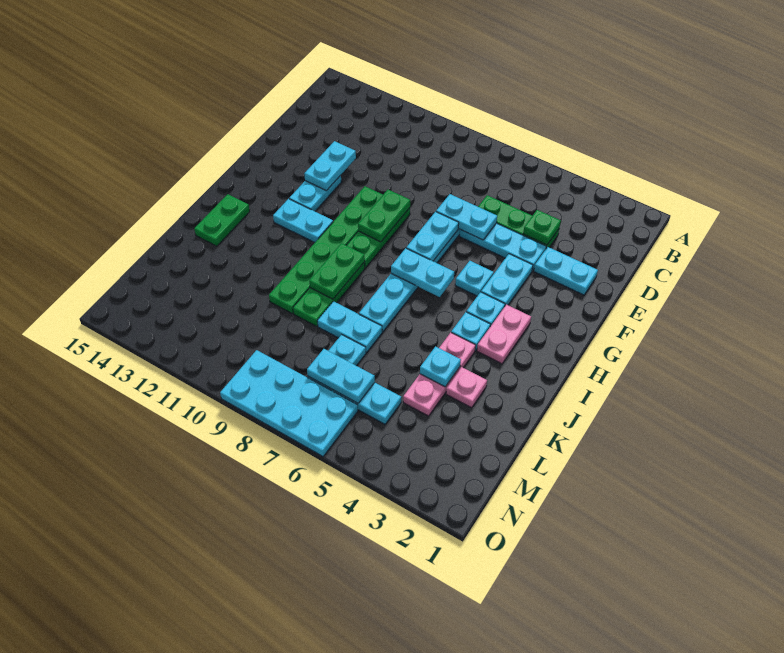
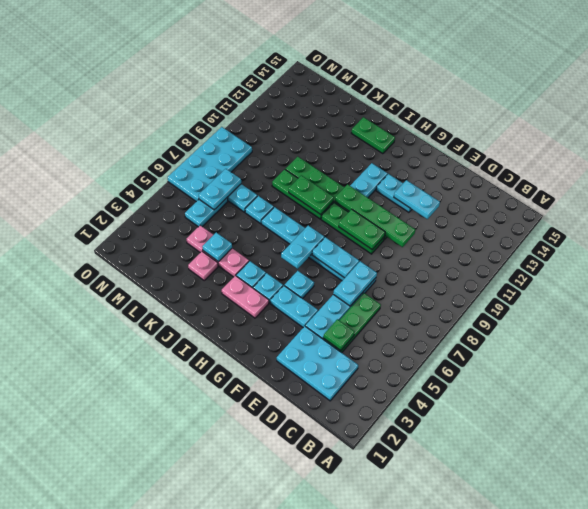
cyan plate E2:E3 level 1 -> cyan plate C2:E3 level 1
none -> green plate E10:H10 level 2
cyan plate K7:K8 level 1 -> cyan plate K7 level 1

